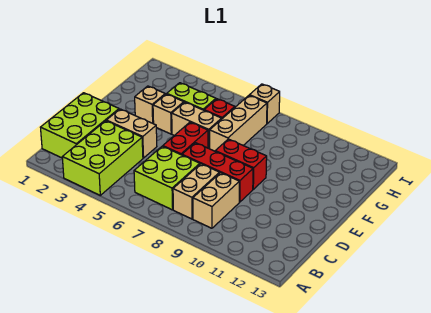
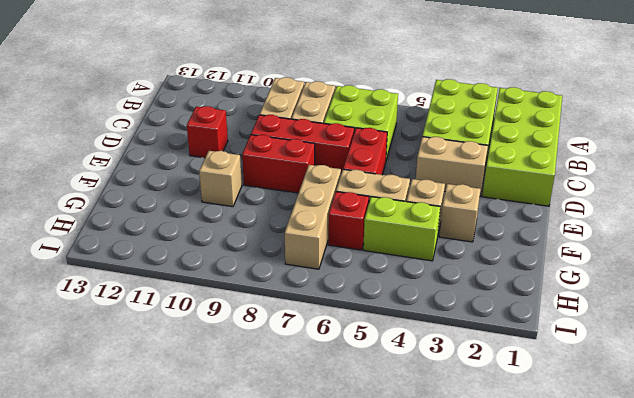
lime brick B1:D2 level 1 -> lime brick A1:D2 level 1
none -> red brick D11 level 1
tan brick I7 level 1 -> tan brick F10 level 1

